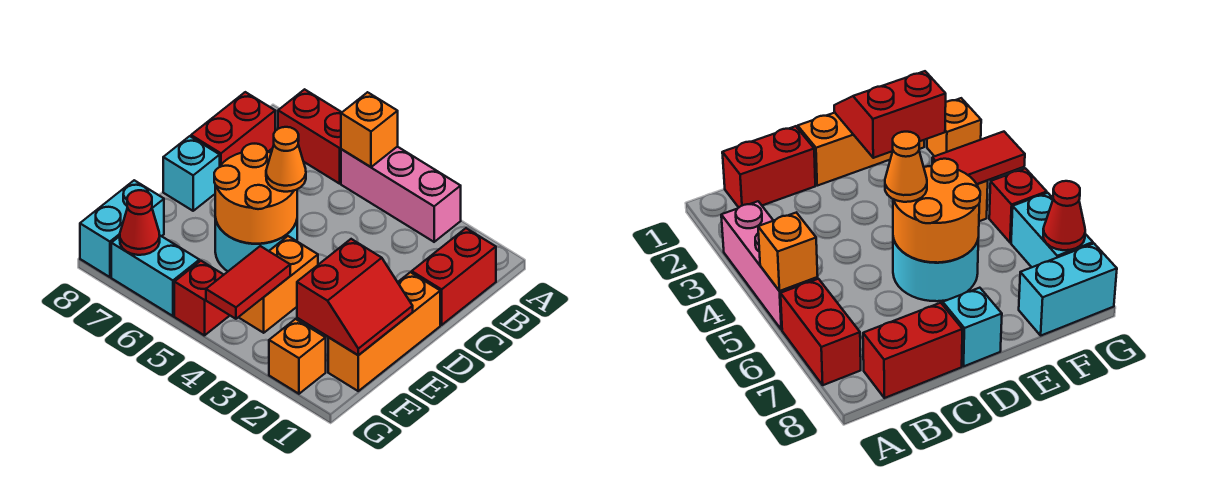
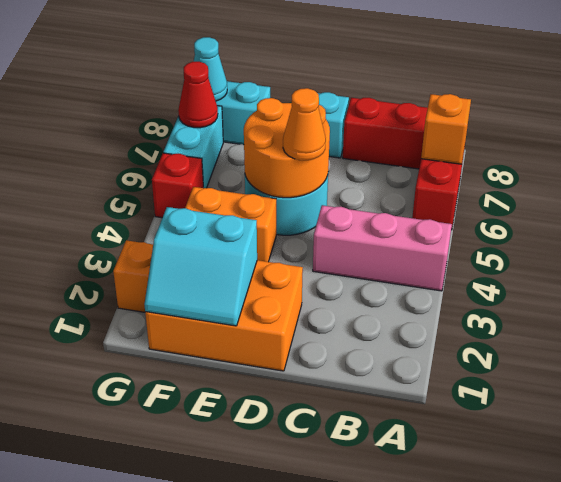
pink brick A3:A5 level 1 -> pink brick A4:C4 level 1
orange brick A5 level 2 -> orange brick A7 level 2
red brick B1:C1 level 1 -> none
orange brick D1:F1 level 1 -> orange brick D1:F2 level 1
red slope E1:F2 level 2 top 2 -> cyan slope E1:F2 level 2 top 2
red tile F4:G4 level 2 -> none
none -> cyan cone G8 level 2

